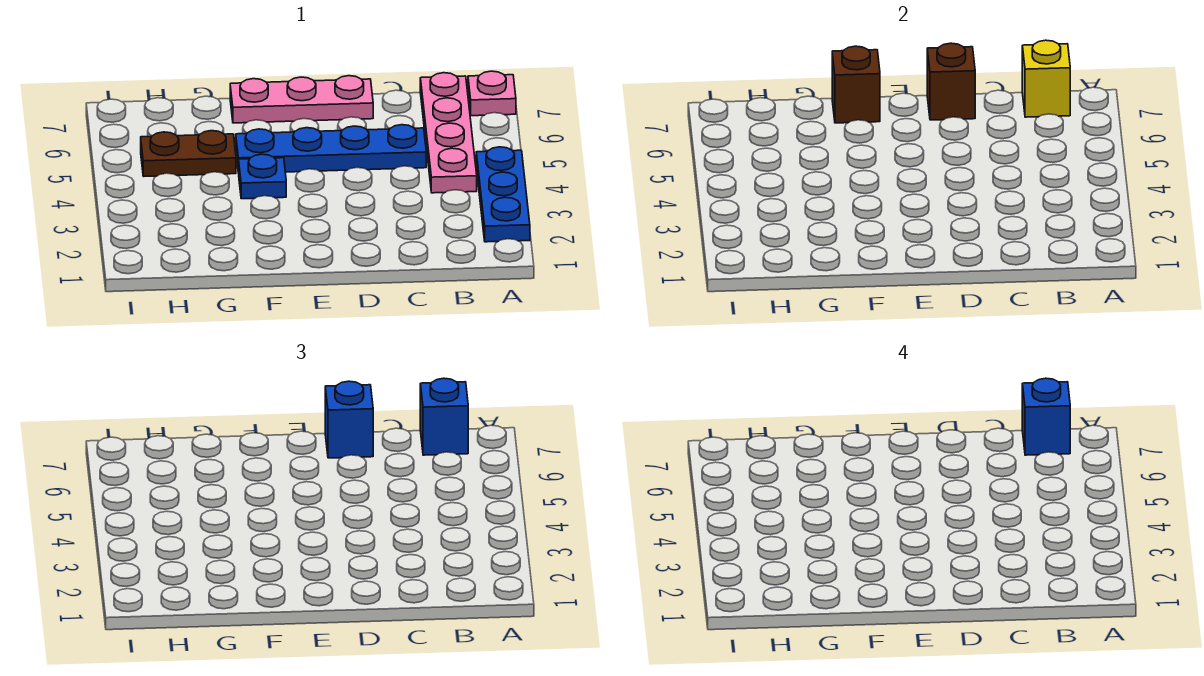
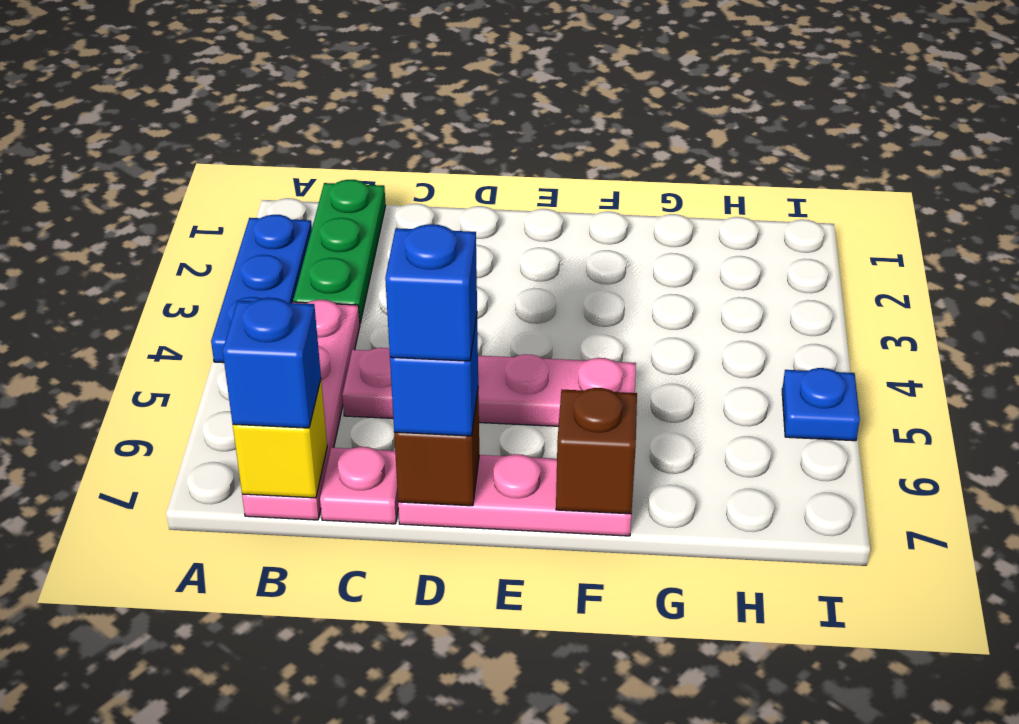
pink plate A7 level 1 -> pink plate C7 level 1
none -> green plate B1:B3 level 1
blue brick B7 level 4 -> blue brick D7 level 4
blue plate C5:F5 level 1 -> pink plate C5:F5 level 1
blue plate F4 level 1 -> blue plate I5 level 1
brown plate G5:H5 level 1 -> none

